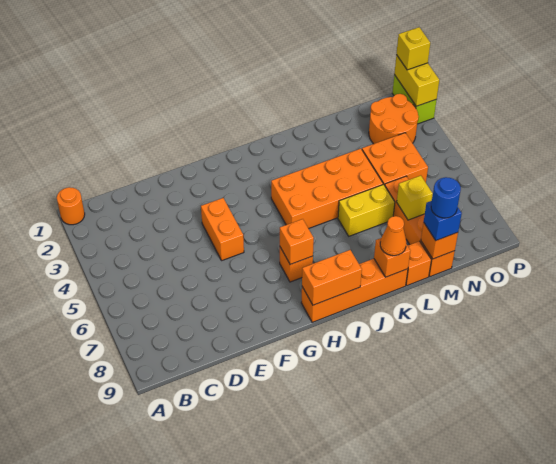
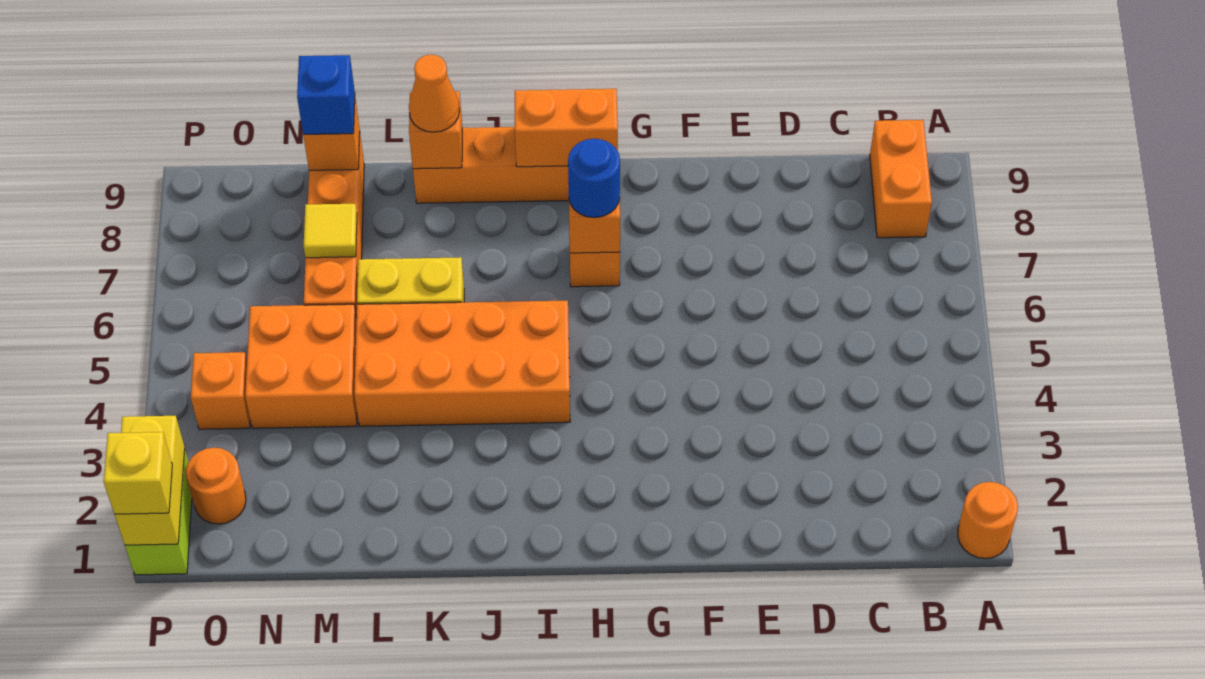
orange brick F4:F5 level 1 -> orange brick B8:B9 level 1
orange brick L9 level 1 -> orange brick O4 level 1
yellow brick M7 level 2 -> yellow tile M7 level 2
blue round brick M9 level 4 -> blue round brick H7 level 3
orange round brick N2:O3 level 1 -> orange round brick O2 level 1

